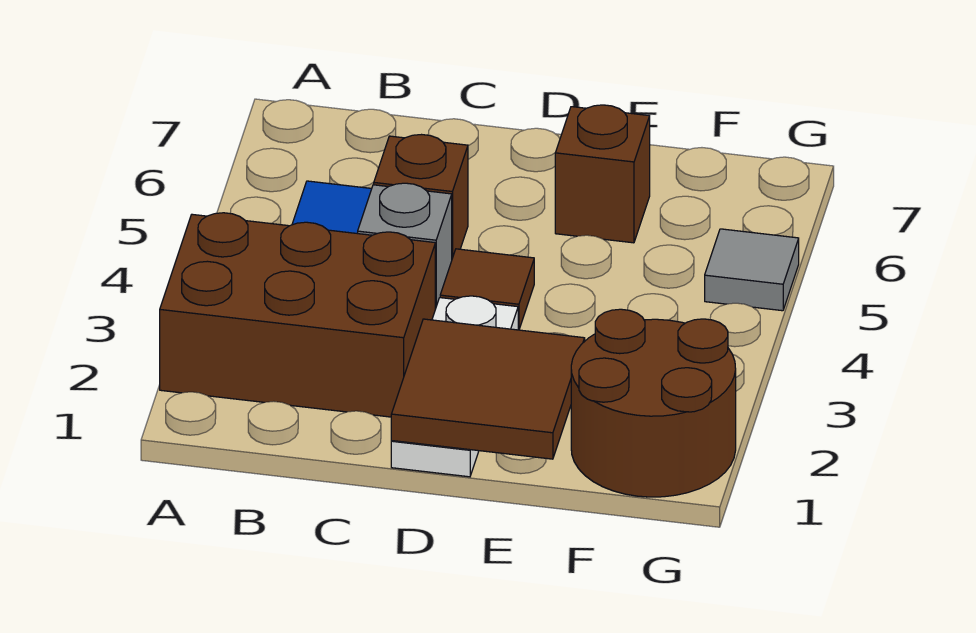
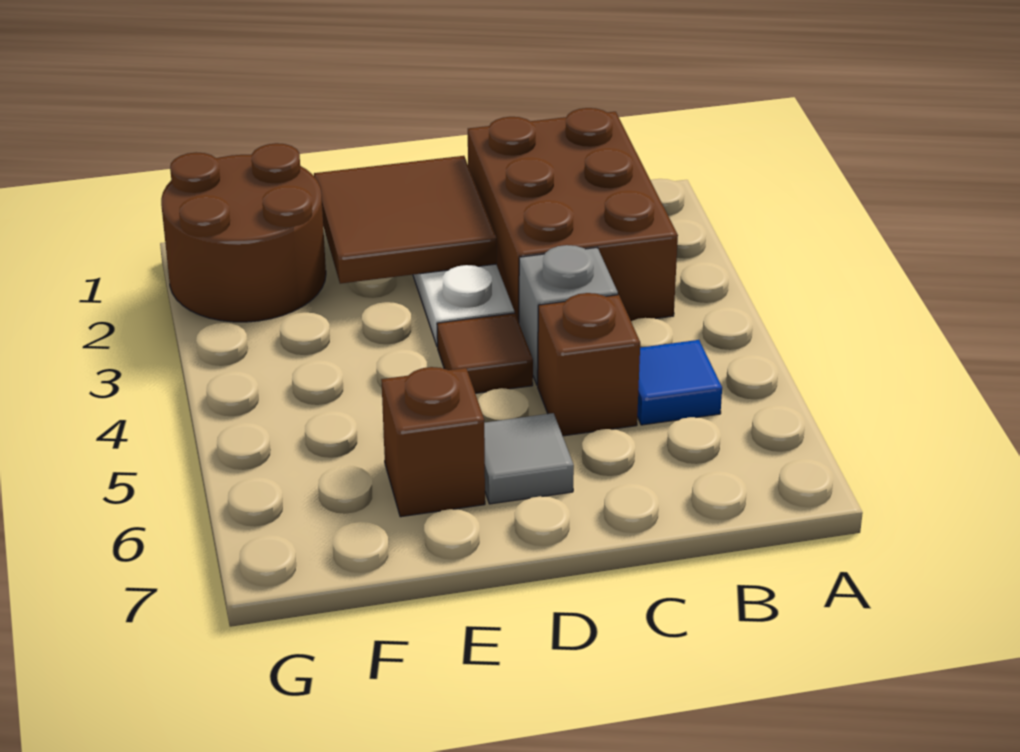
brown brick A2:C3 level 1 -> brown brick B1:C3 level 1
grey tile G5 level 1 -> grey tile D6 level 1

